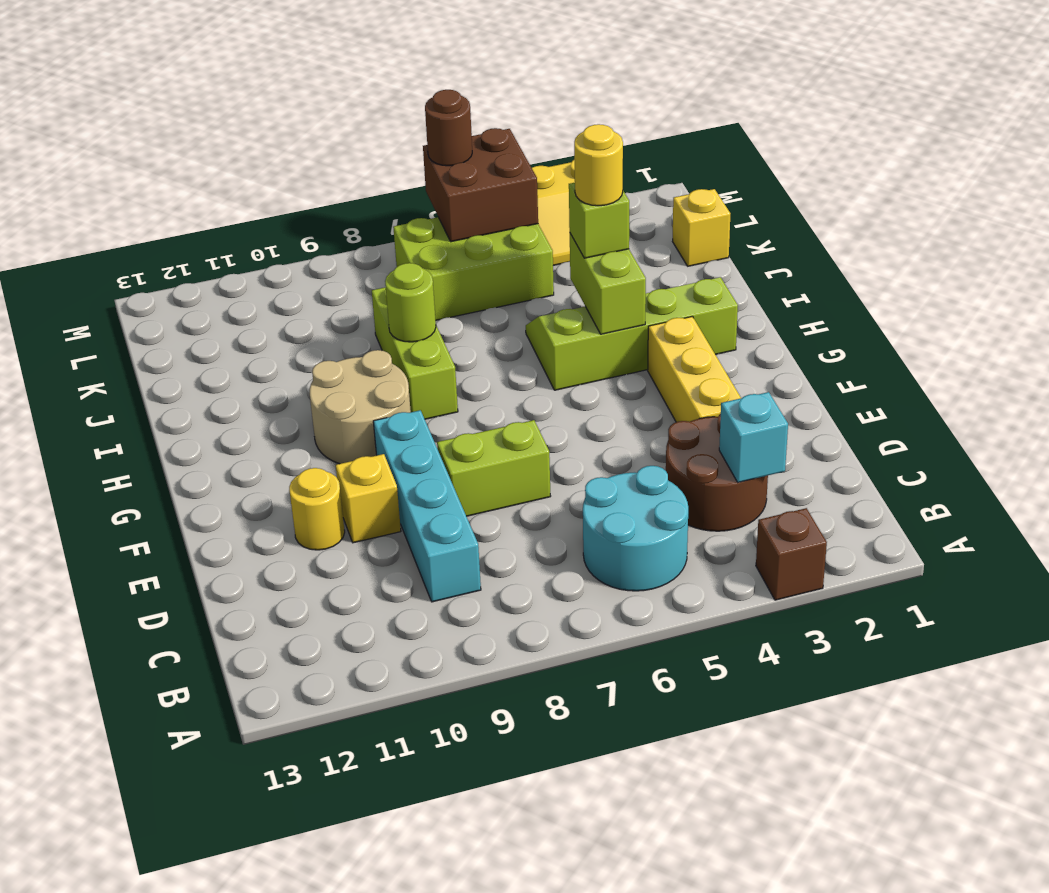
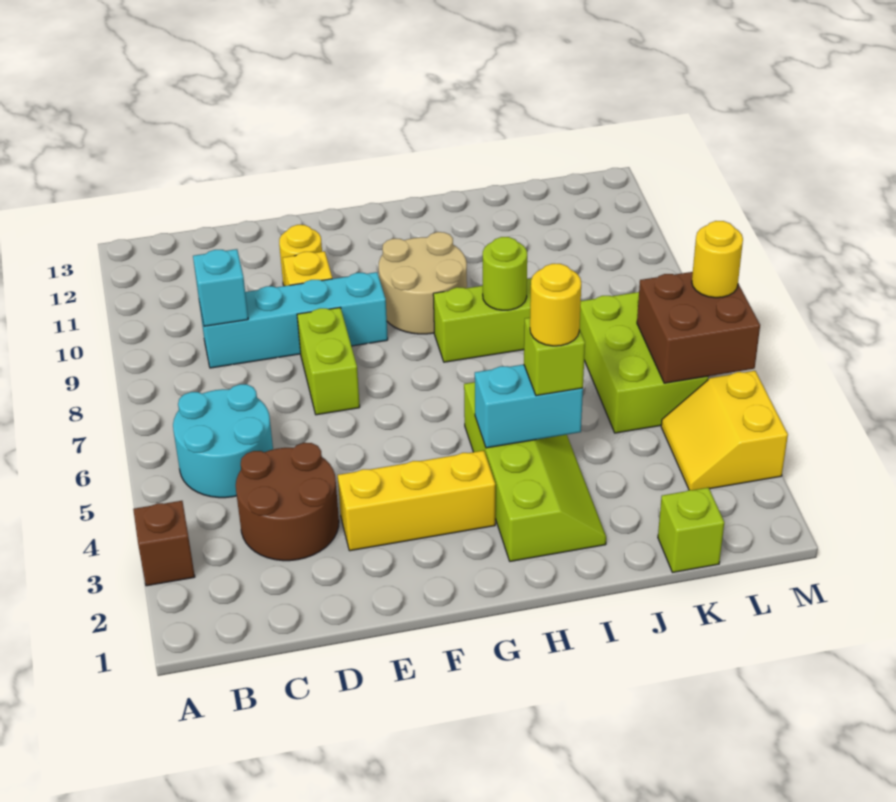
cyan brick C3 level 2 -> cyan brick C9 level 2
lime brick H4:I4 level 2 -> cyan brick H4:I4 level 2
yellow brick K1 level 1 -> lime brick K1 level 1
brown round brick M6 level 3 -> yellow round brick M6 level 3

